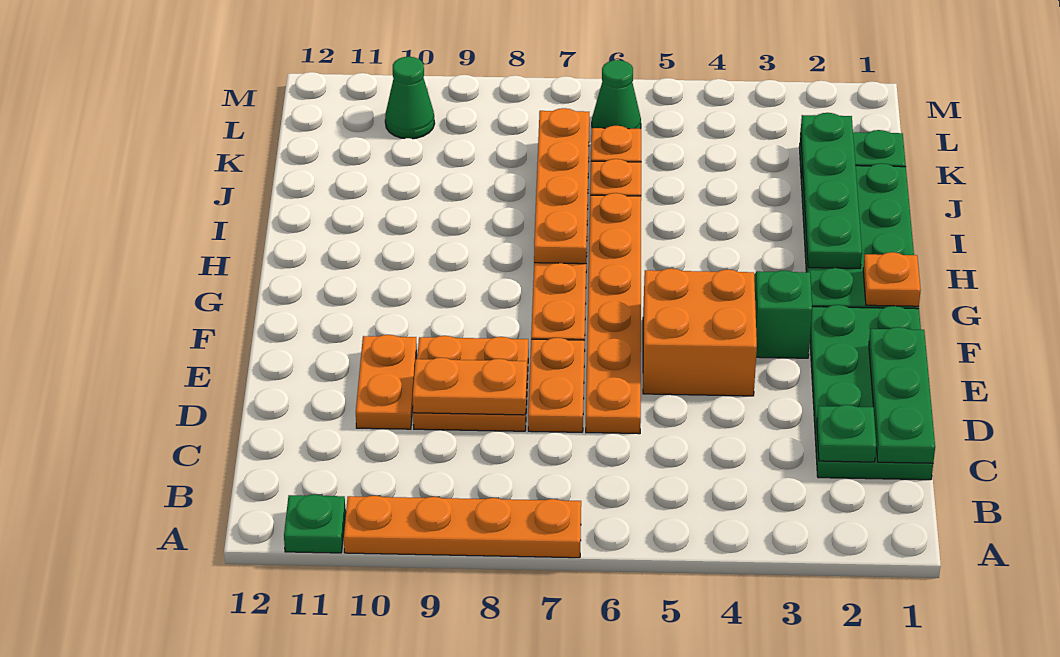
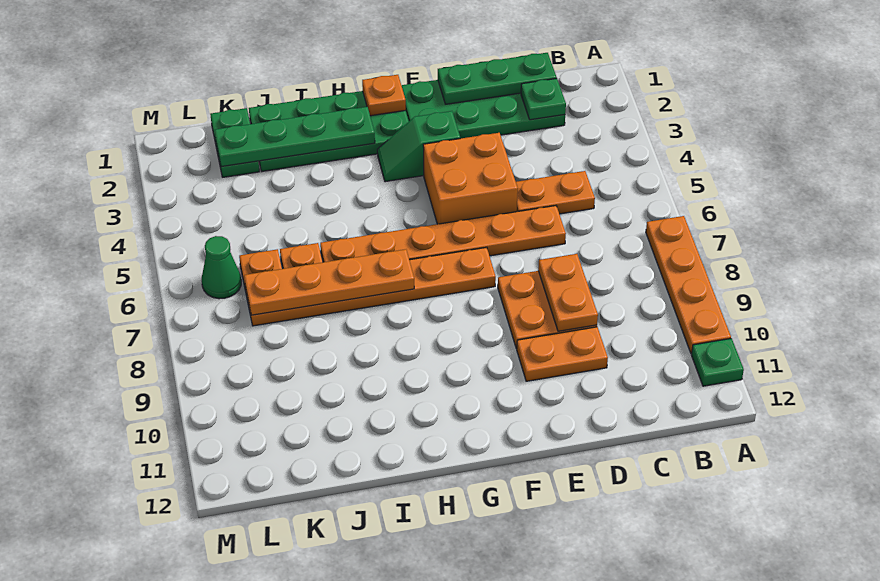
orange plate D7:E7 level 1 -> orange plate C5:D5 level 1
green cone L10 level 1 -> none

